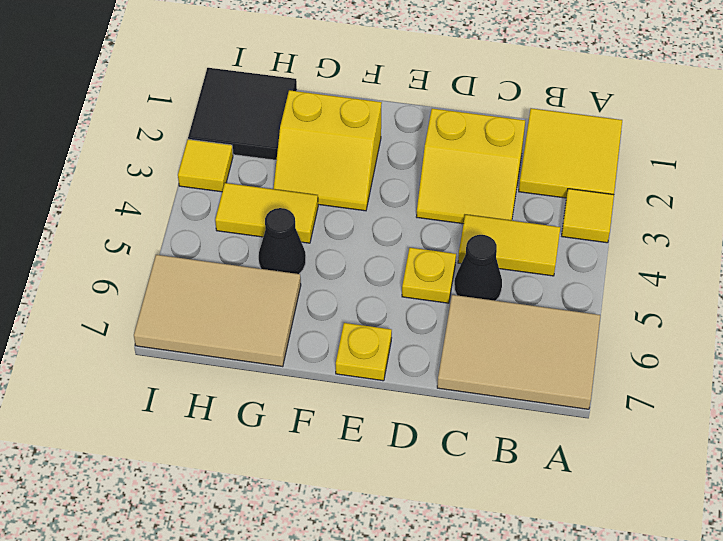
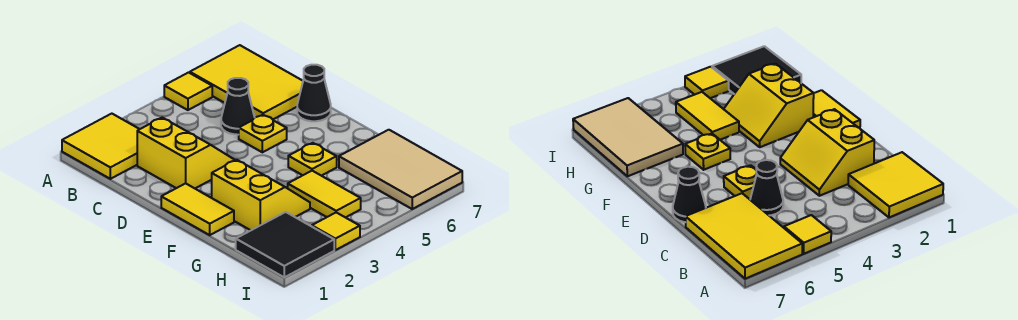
yellow tile A3 level 1 -> yellow tile A5 level 1
tan tile A6:C7 level 1 -> yellow tile A6:C7 level 1
yellow tile B4:C4 level 1 -> yellow tile E1:F1 level 1
yellow plate E7 level 1 -> yellow plate F5 level 1
black cone G5 level 1 -> black cone D7 level 1

